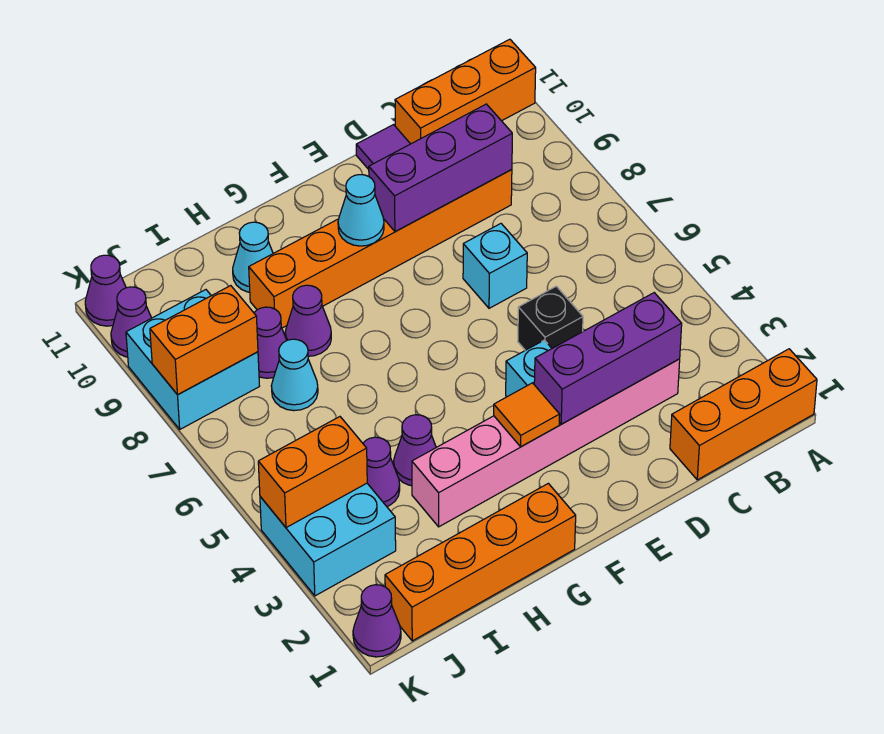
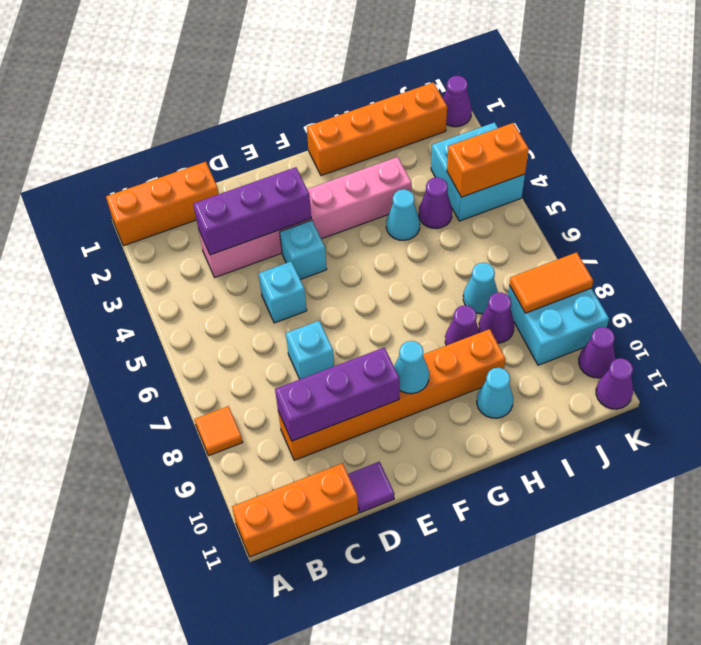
black brick D5 level 1 -> cyan brick D5 level 1
orange tile F3 level 2 -> orange tile A8 level 1
purple cone H4 level 1 -> cyan cone H4 level 1
orange brick J8:K8 level 2 -> orange tile J8:K8 level 2

